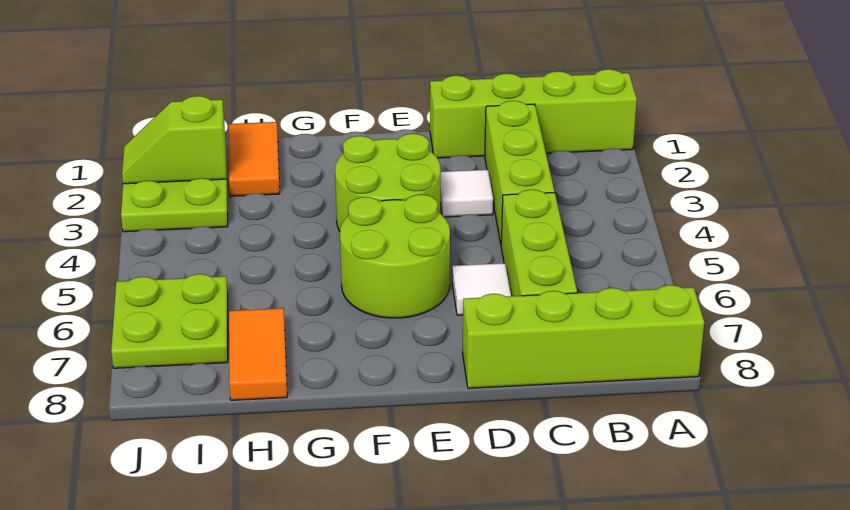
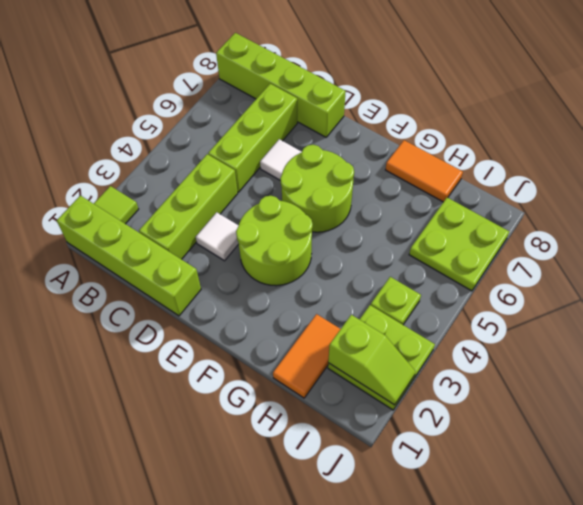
none -> lime tile A2 level 1
orange tile H7:H8 level 1 -> orange tile G8:H8 level 1
none -> lime plate I4 level 1

